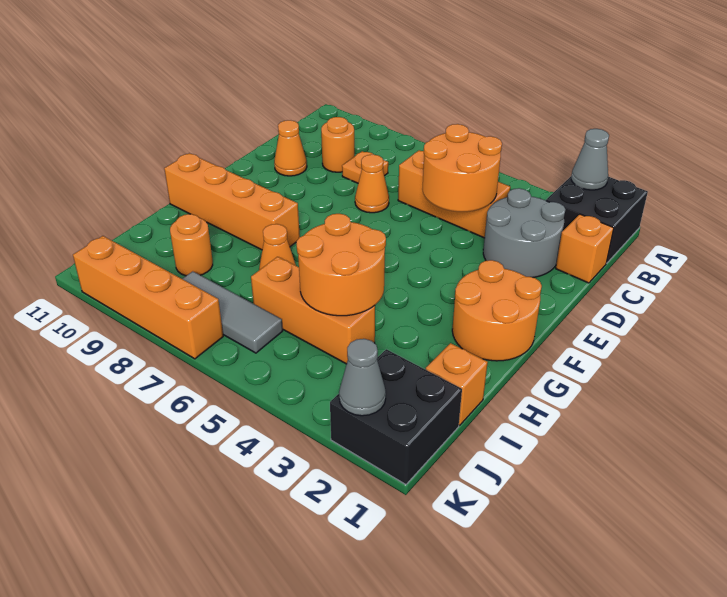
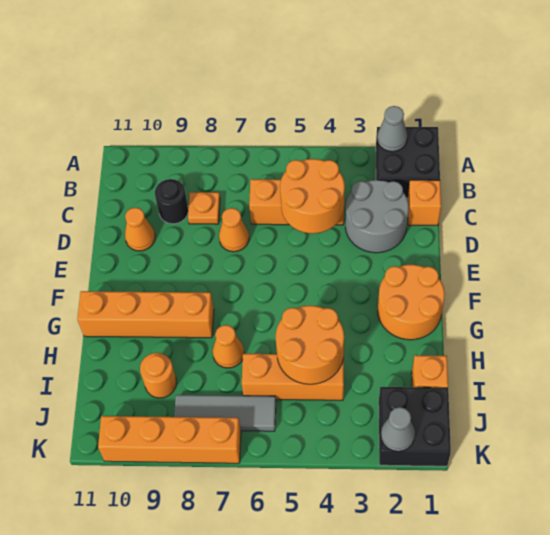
orange round brick C9 level 1 -> black round brick C9 level 1

